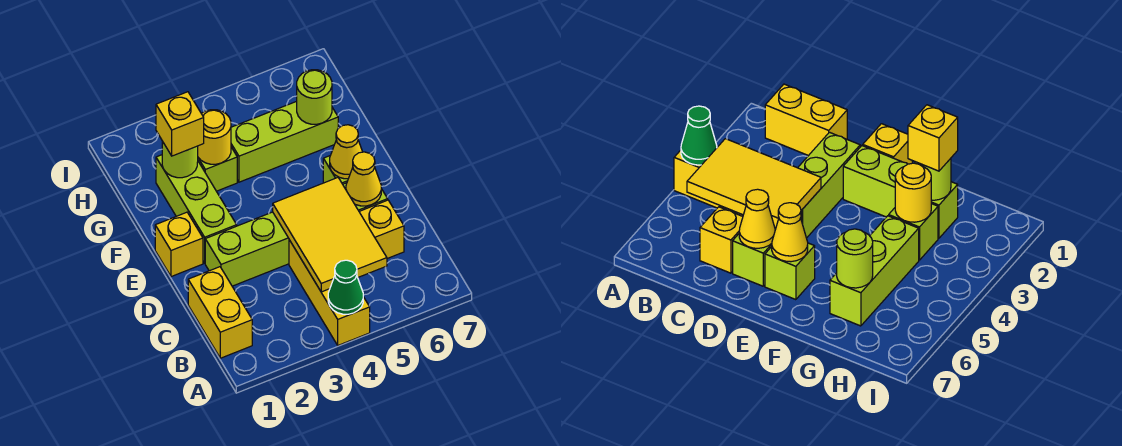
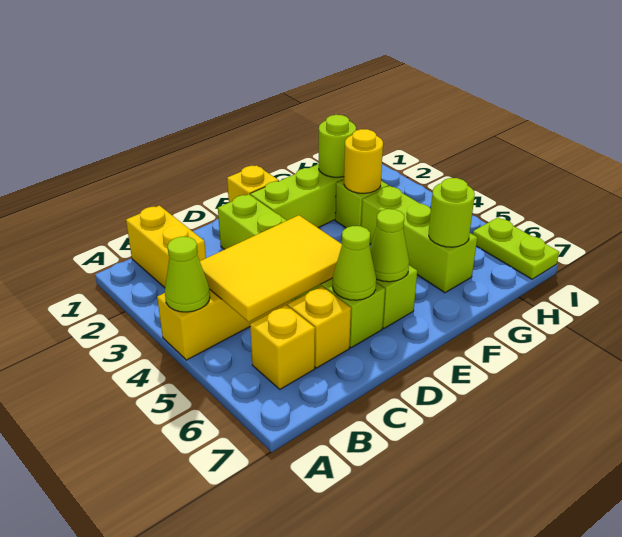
green cone A4 level 2 -> lime cone A4 level 2
yellow brick B1:C1 level 1 -> yellow brick B1:B2 level 1
yellow cone D6 level 2 -> lime cone D6 level 2
yellow cone E6 level 2 -> lime cone E6 level 2
yellow brick G2 level 3 -> yellow brick B6 level 1
none -> lime plate I6:I7 level 1

